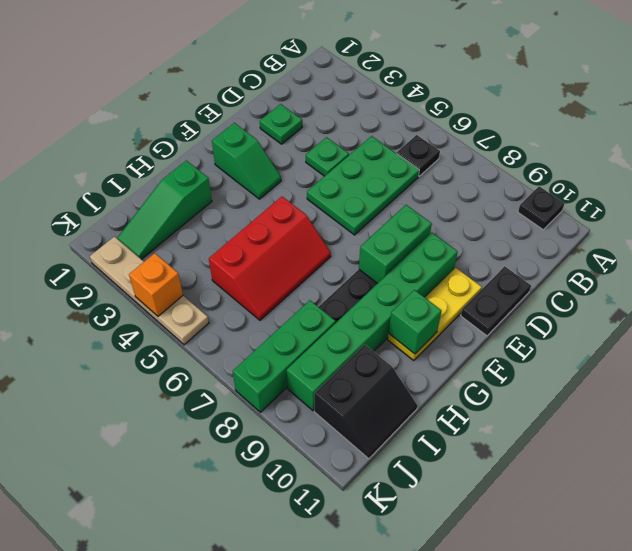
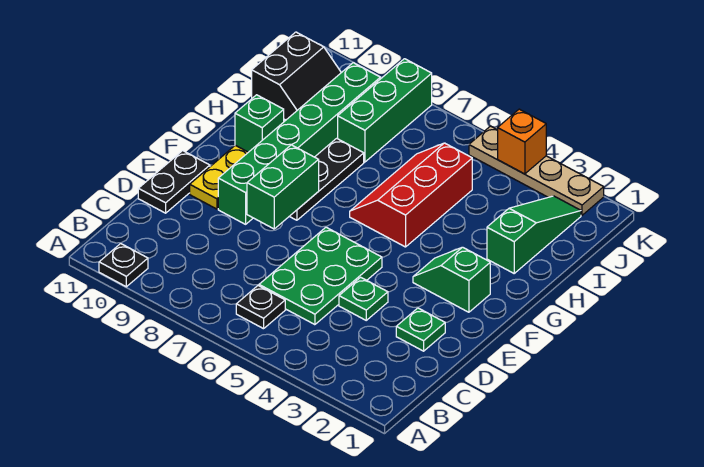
black slope I10:J11 level 1 top 10 -> black slope I10:J11 level 1 top 11

